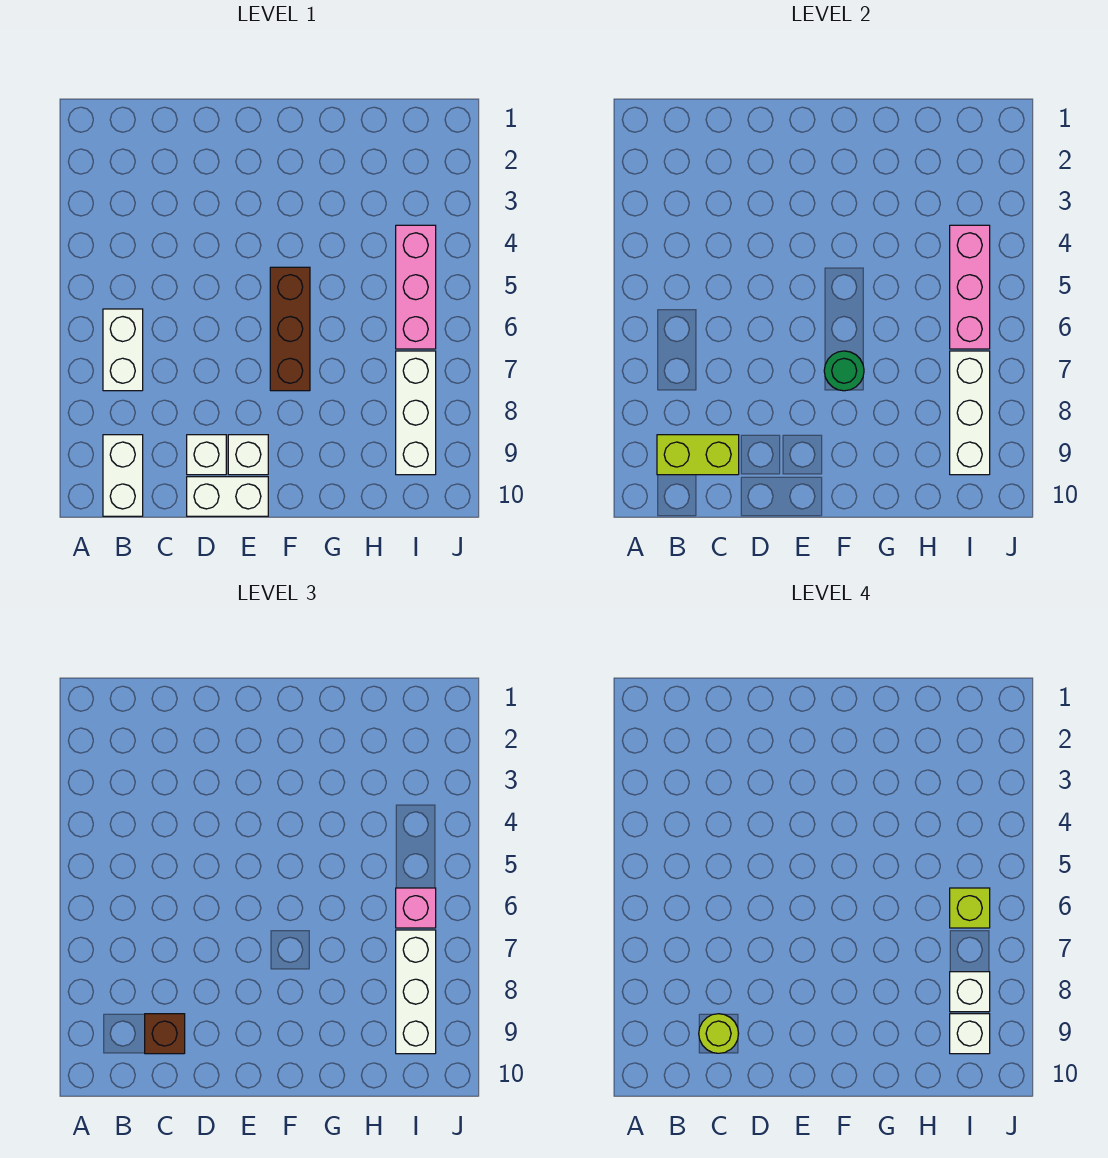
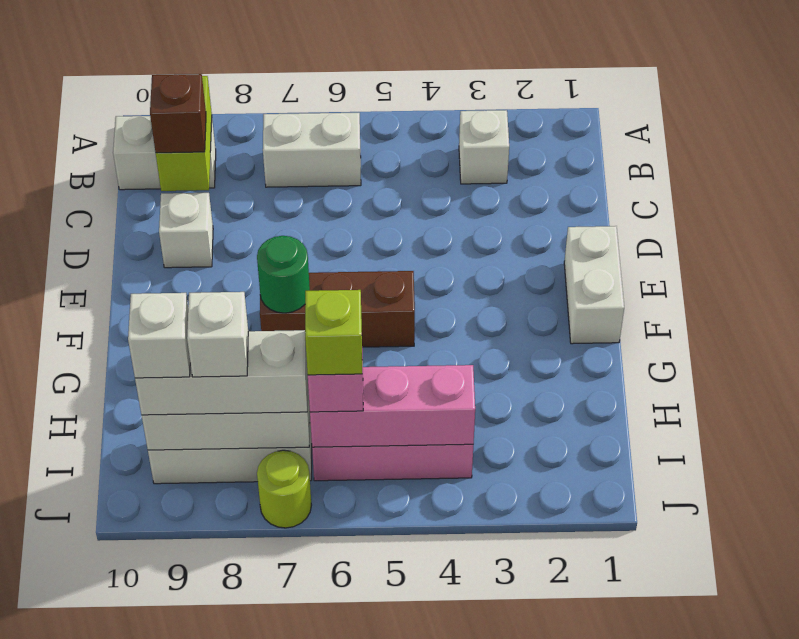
lime round brick C9 level 4 -> lime round brick J7 level 1
white brick D10:E10 level 1 -> white brick E1:F1 level 1
white brick E9 level 1 -> white brick B3 level 1

